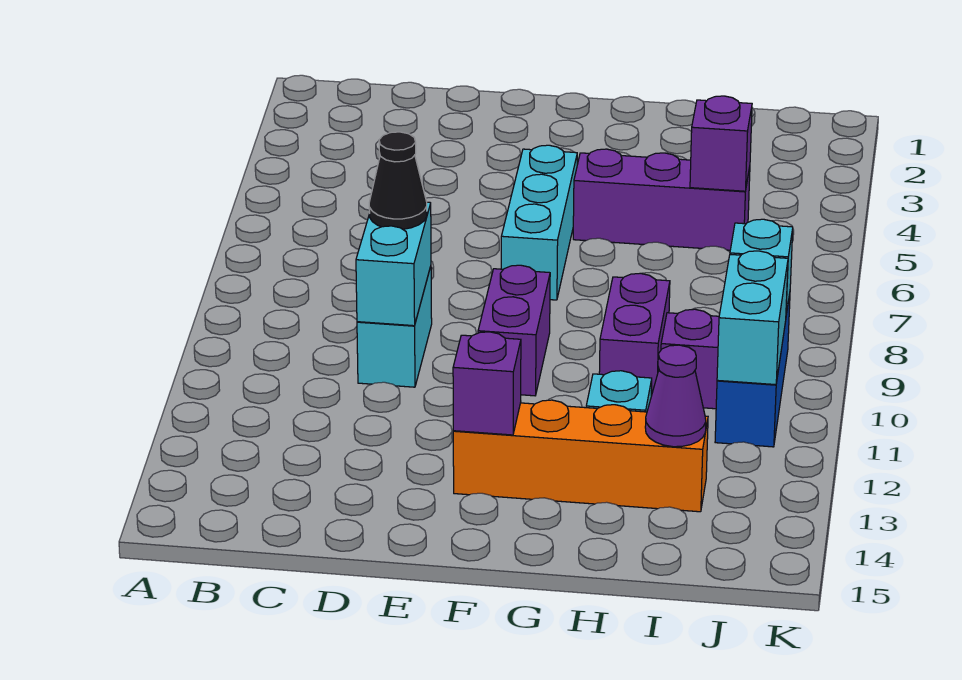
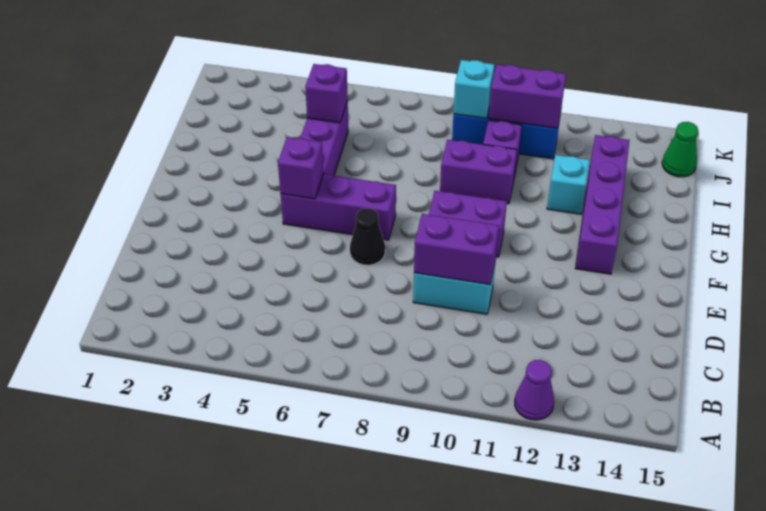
cyan brick D9:D10 level 2 -> purple brick D9:D10 level 2
black cone D9 level 3 -> black cone E7 level 1
cyan brick F5:F7 level 1 -> purple brick F5:F7 level 1
orange brick F13:I13 level 1 -> purple brick F13:I13 level 1
purple brick F13 level 2 -> purple brick F5 level 2
purple cone I13 level 2 -> purple cone A12 level 1
cyan brick J10:J11 level 2 -> purple brick J10:J11 level 2
none -> green cone J15 level 1

